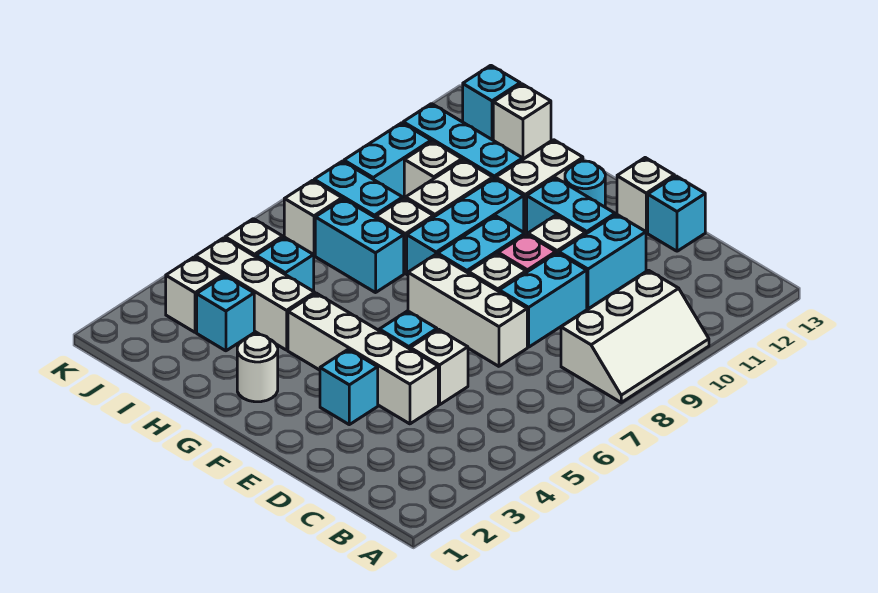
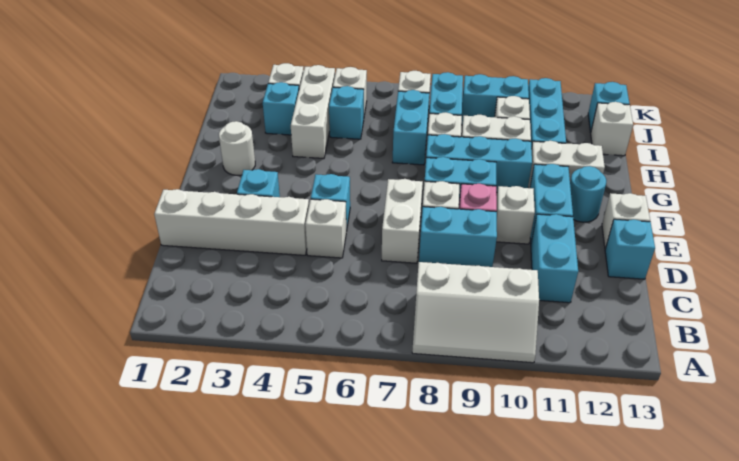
white brick D4:G4 level 1 -> white brick D1:D4 level 1
white brick D7:F7 level 1 -> white brick D7:E7 level 1
cyan brick D10:D11 level 1 -> cyan brick C11:D11 level 1

